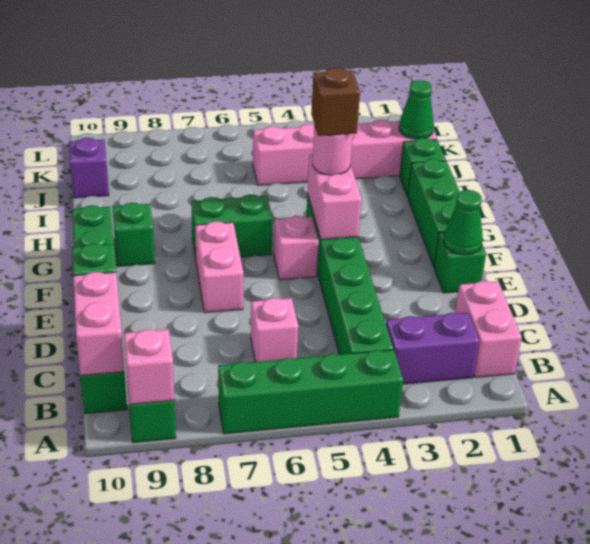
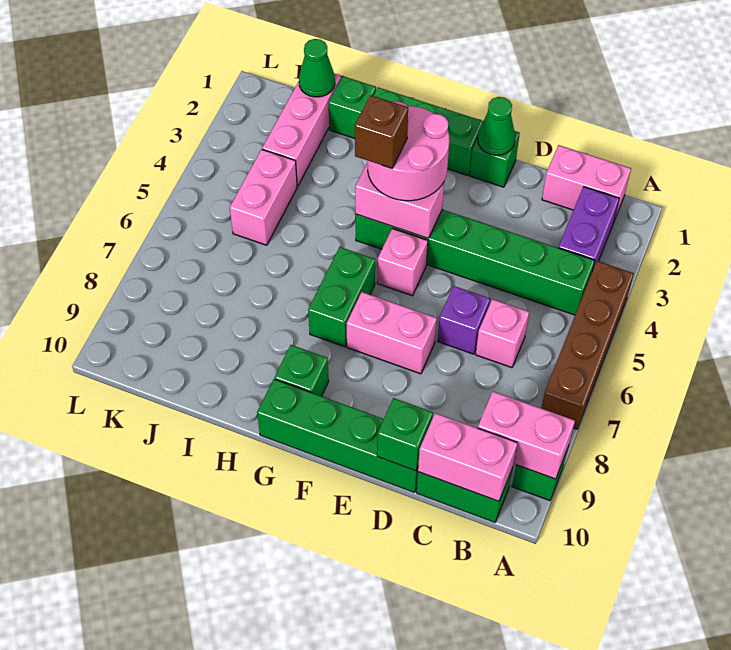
green brick A4:A7 level 1 -> brown brick A4:A7 level 1
pink brick A9 level 2 -> pink brick A9:B9 level 2
pink round brick G4 level 3 -> pink round brick F3:G4 level 3
purple brick J10 level 1 -> purple brick D6 level 1

